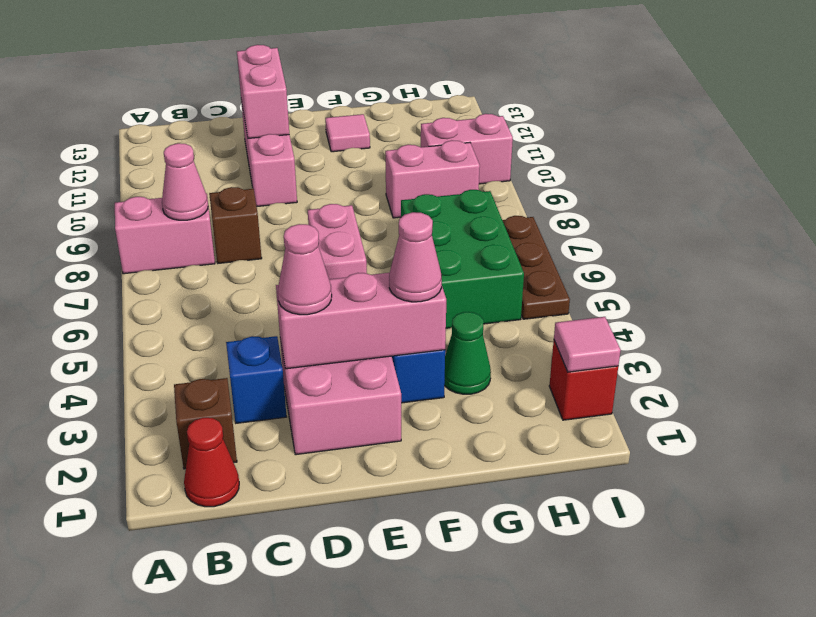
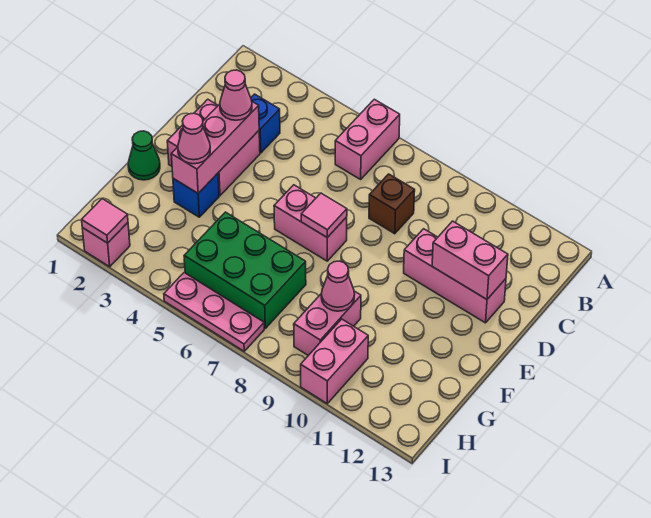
pink brick A8:B8 level 1 -> pink brick A6:B6 level 1
red cone B1 level 1 -> none
brown brick B2 level 1 -> none
pink cone B8 level 2 -> pink cone G9 level 2
pink tile F12 level 1 -> pink tile E7 level 2
green cone G3 level 1 -> green cone F1 level 1
red brick I2 level 1 -> pink brick I2 level 1
brown plate I5:I7 level 1 -> pink plate I5:I7 level 1

